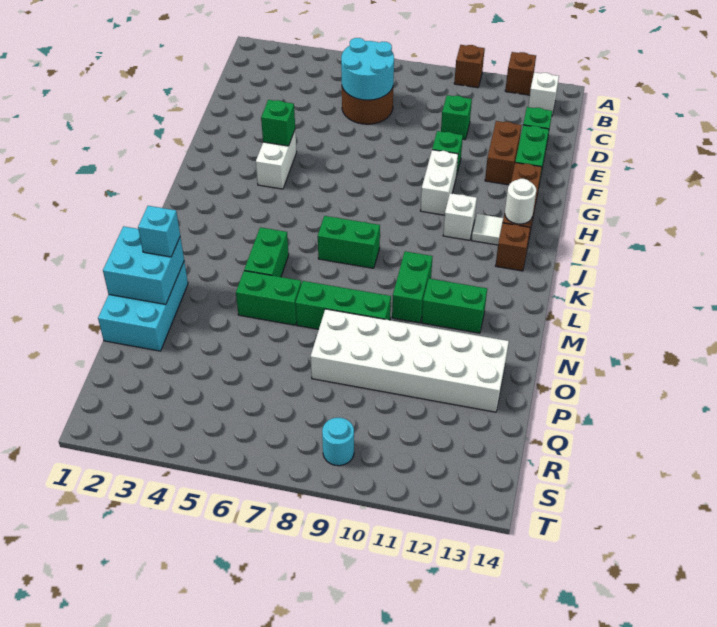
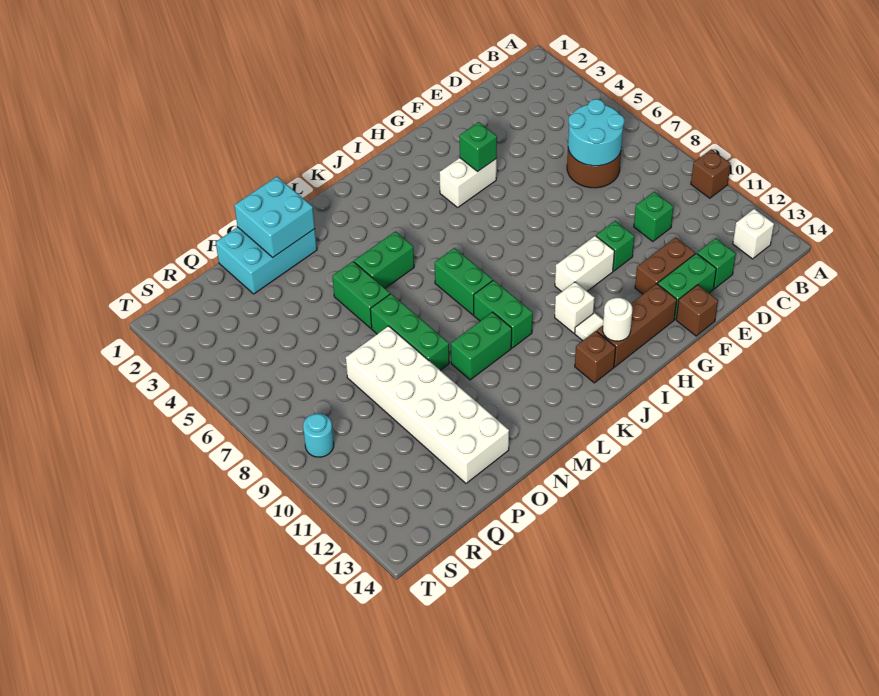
brown brick A12 level 1 -> brown brick F14 level 1
green brick M11:M12 level 1 -> green brick K9:K10 level 1
cyan brick N2 level 3 -> none

